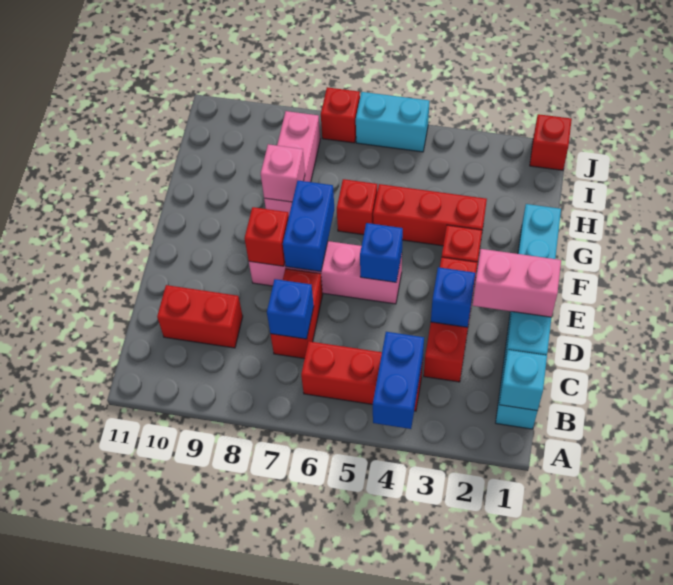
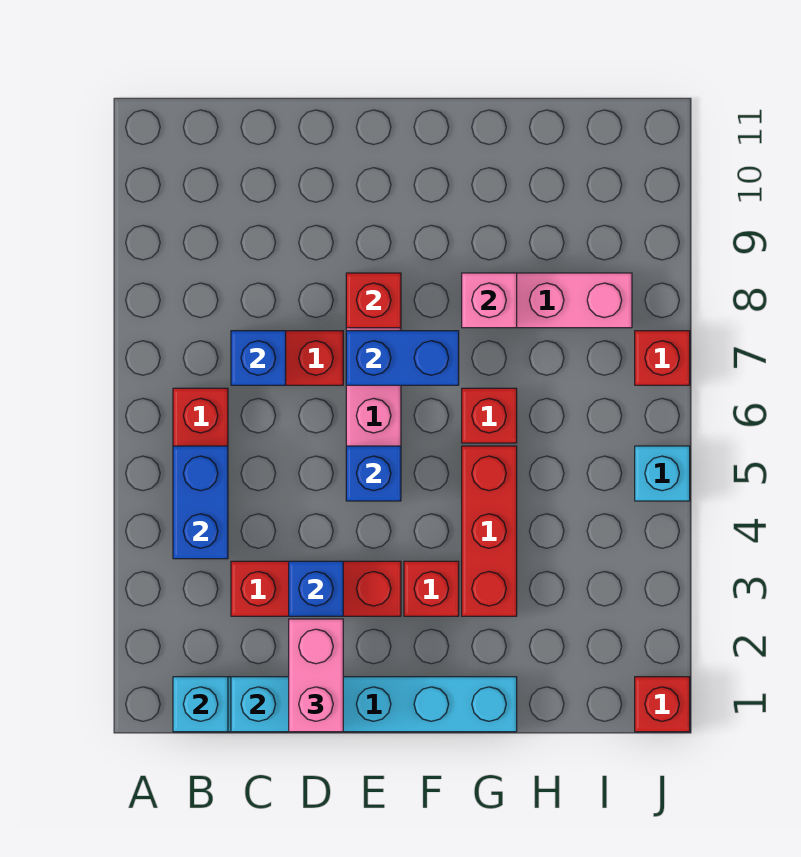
blue brick A4:B4 level 2 -> blue brick B4:B5 level 2
red brick C9:C10 level 1 -> none
cyan brick J5:J6 level 1 -> cyan brick J5 level 1

